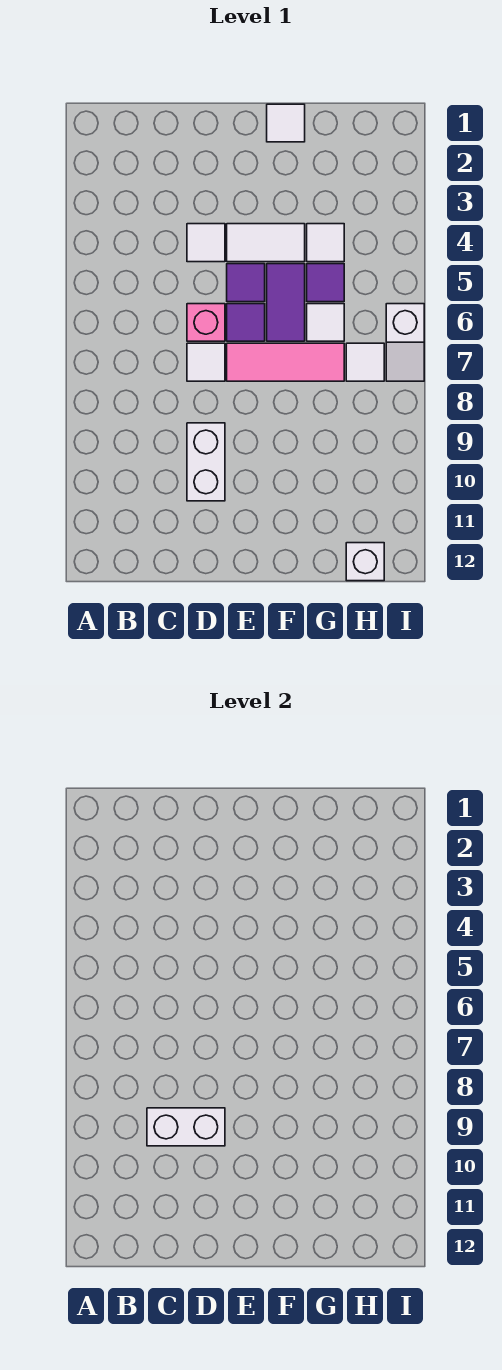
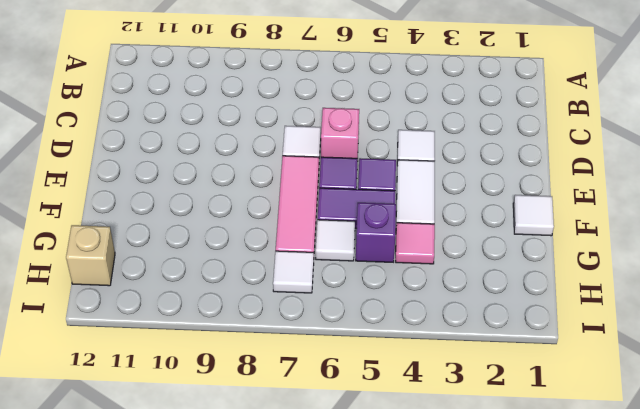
white brick C9:D9 level 2 -> none
white brick D9:D10 level 1 -> none
white tile G4 level 1 -> pink tile G4 level 1
purple tile G5 level 1 -> purple brick G5 level 1
white brick H12 level 1 -> tan brick H12 level 1
white slope I6:I7 level 1 top 6 -> none

